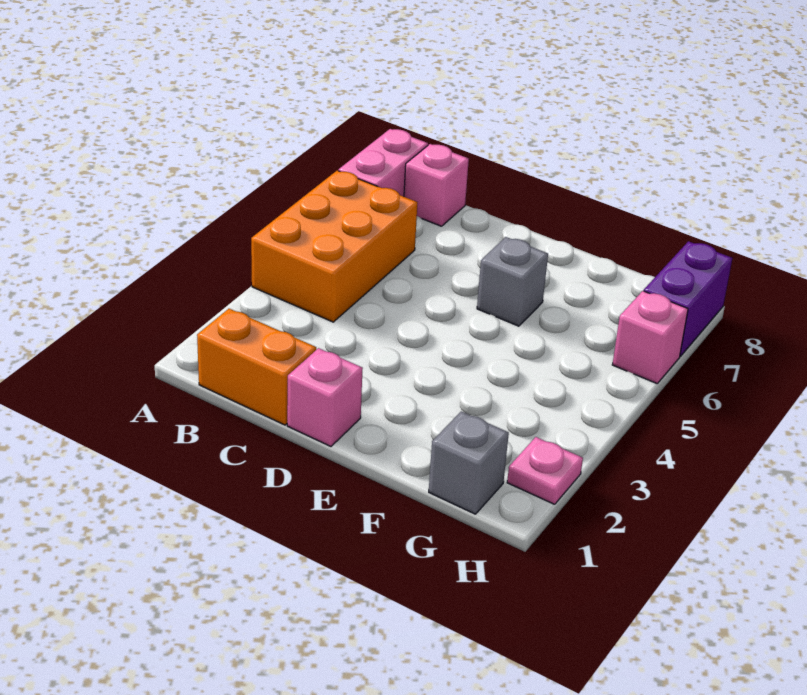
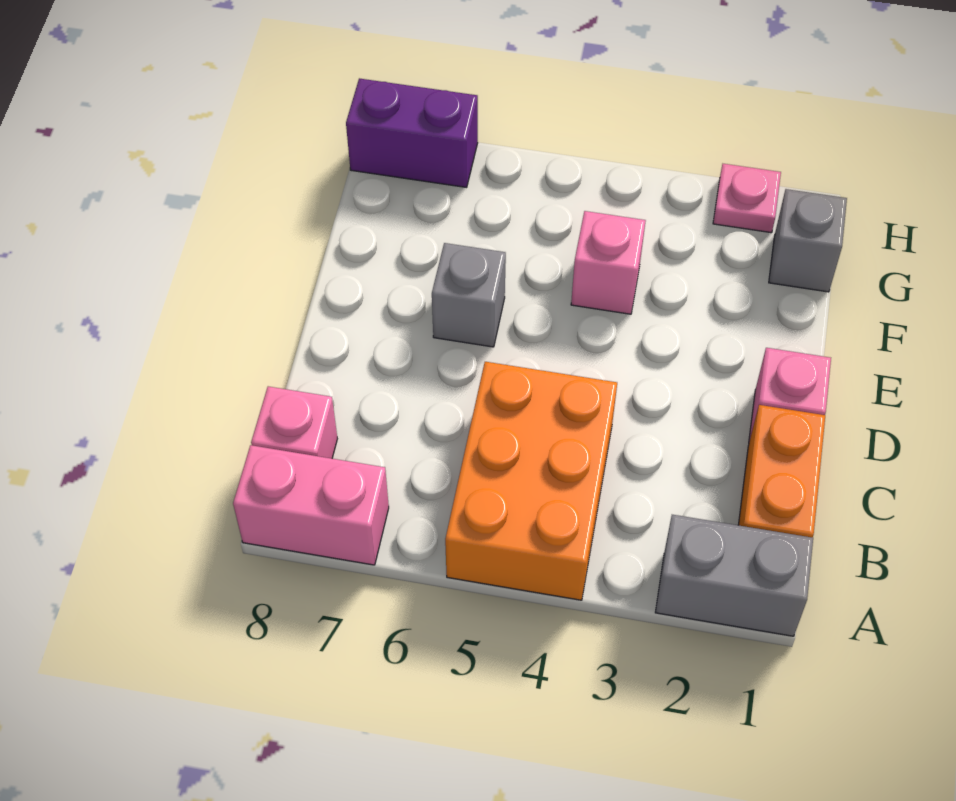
none -> grey brick A1:A2 level 1
orange brick A4:B6 level 1 -> orange brick A4:C5 level 1
pink brick H6 level 1 -> pink brick F4 level 1

